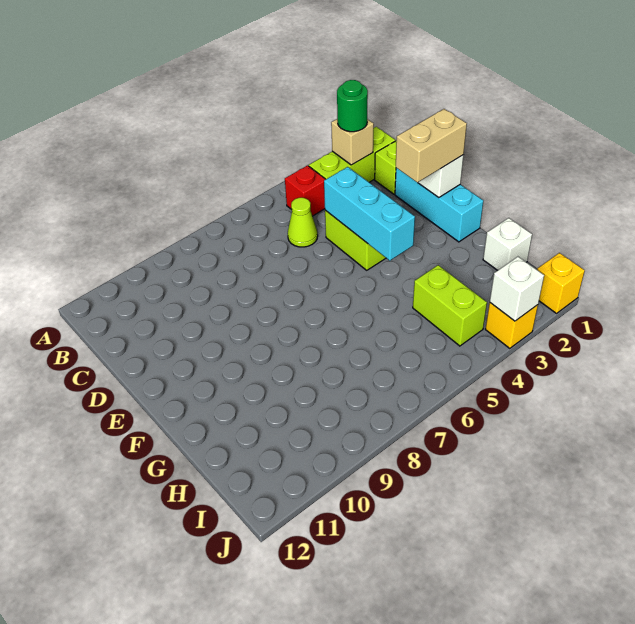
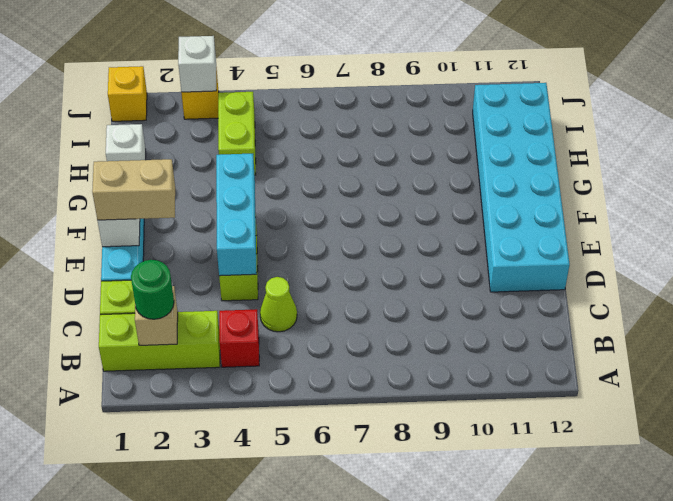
none -> cyan brick D11:I12 level 1

